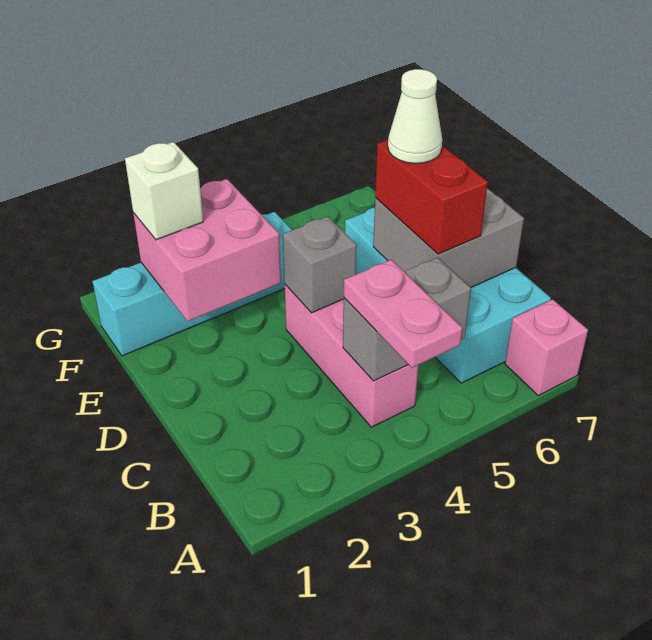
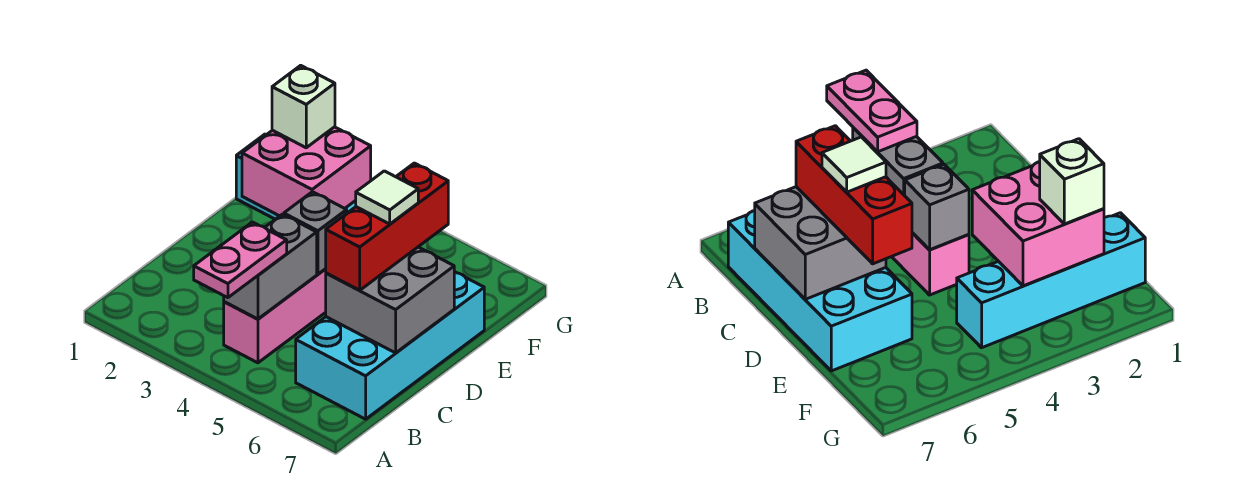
pink brick A7 level 1 -> none
grey brick B4:B5 level 2 -> grey brick B4:C4 level 2
red brick C6:D6 level 3 -> red brick C6:E6 level 3
white cone D6 level 4 -> white tile D6 level 4

